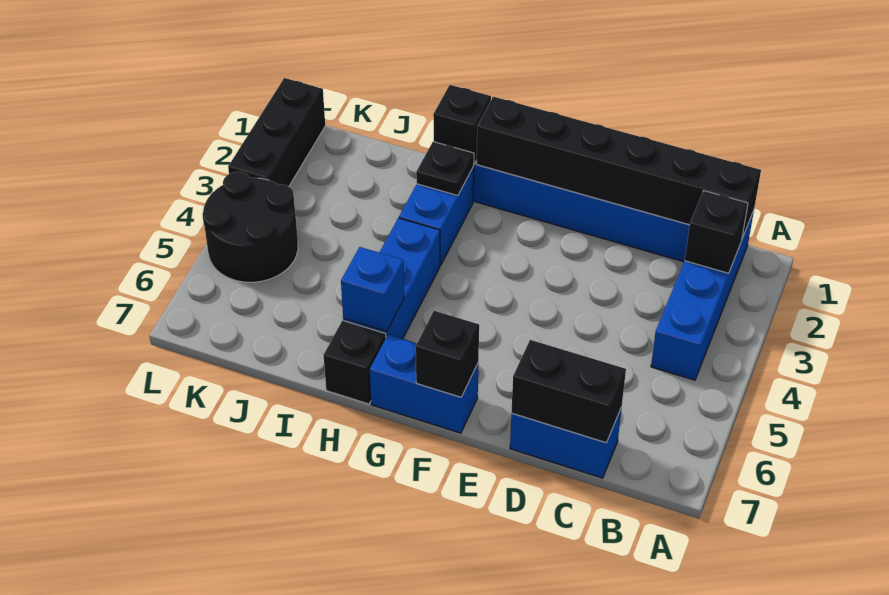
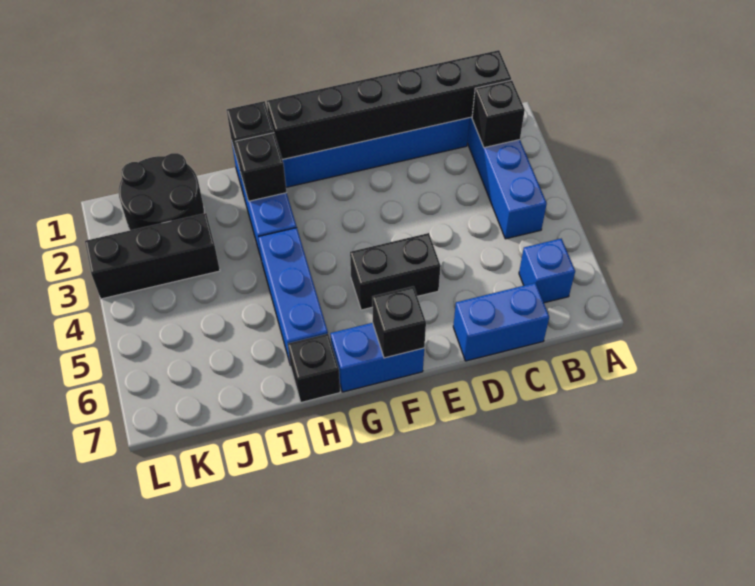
black brick C7:D7 level 2 -> black brick E5:F5 level 1
black plate H2 level 2 -> black brick H2 level 2
blue brick H6 level 2 -> blue brick B6 level 1
black round brick K4:L5 level 1 -> black round brick J1:K2 level 1
black brick L1:L3 level 1 -> black brick J3:L3 level 1

